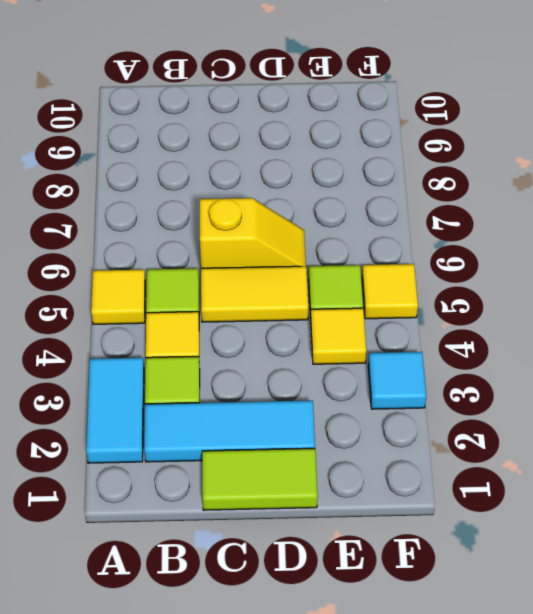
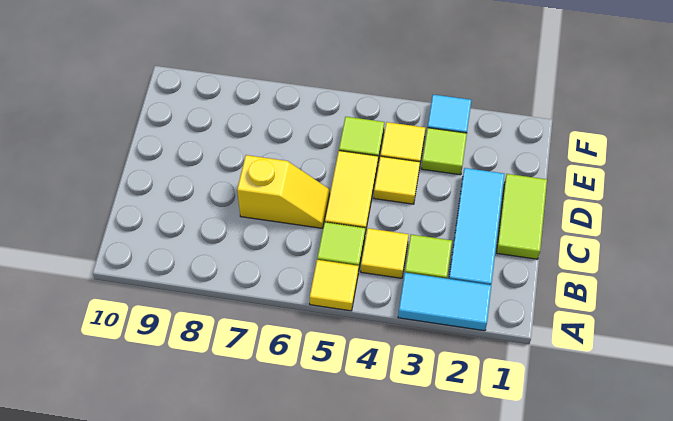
yellow slope C6:D6 level 1 top C -> yellow slope C6:C7 level 1 top 7
none -> lime tile E3 level 1
yellow tile F5 level 1 -> yellow tile D4 level 1

